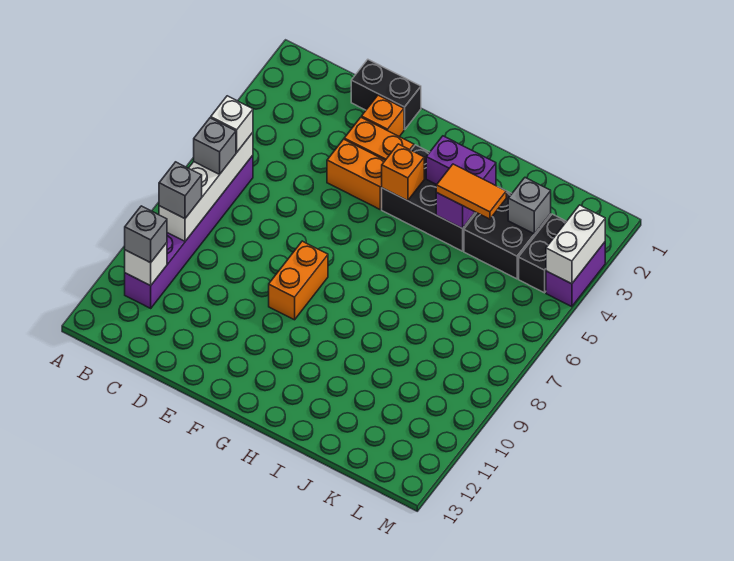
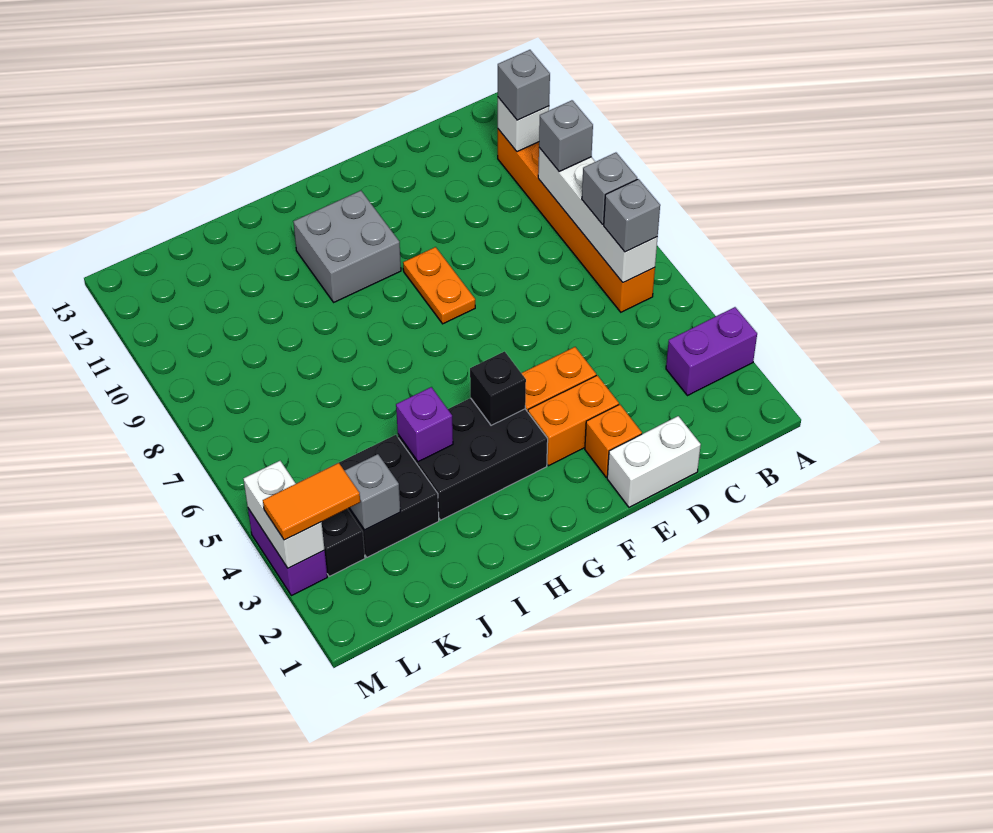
purple brick B6:B11 level 1 -> orange brick B6:B11 level 1
white brick B6 level 3 -> grey brick B6 level 3
black brick D1:E1 level 1 -> white brick D1:E1 level 1
orange brick F8:F9 level 1 -> orange plate F8:F9 level 1
orange brick G4 level 2 -> black brick G4 level 2
none -> grey brick G10:H11 level 1
purple brick H3:I3 level 2 -> purple brick A3:B3 level 1
orange tile I4:J4 level 3 -> orange tile L3:M3 level 3

